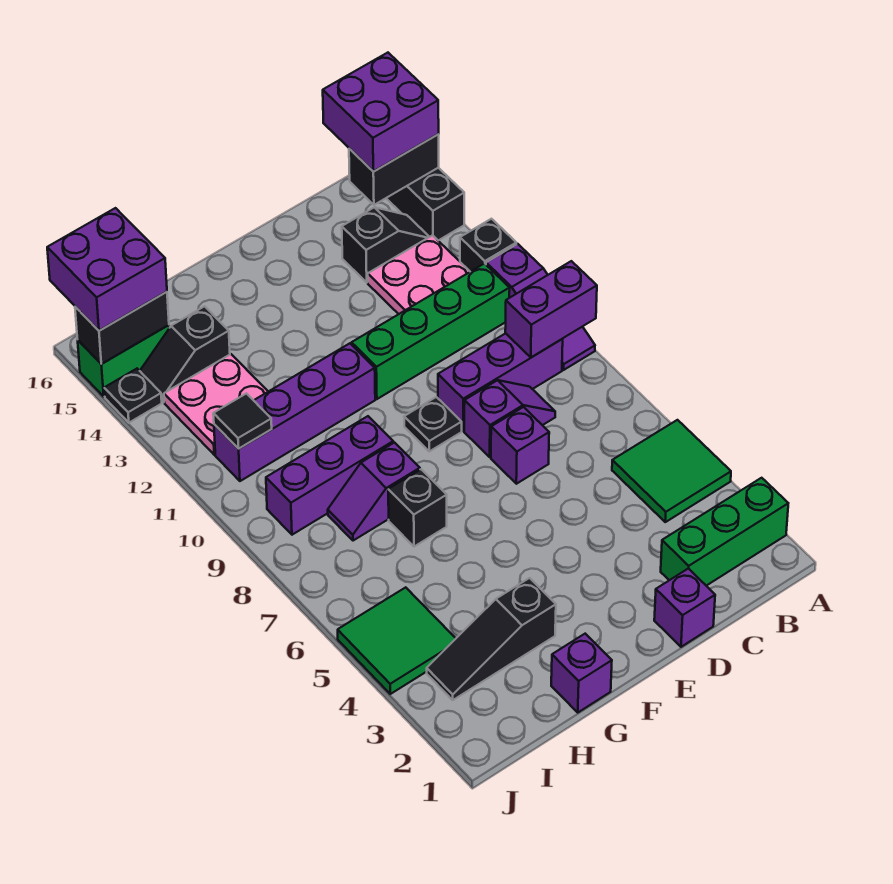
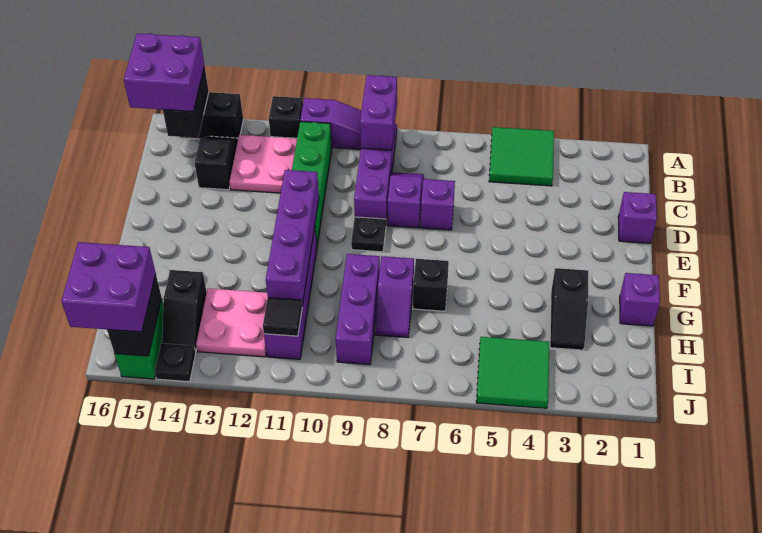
green brick A2:C2 level 1 -> none
none -> purple brick E11:H11 level 2
black slope G3:I3 level 1 top G -> black slope G3:H3 level 1 top G

